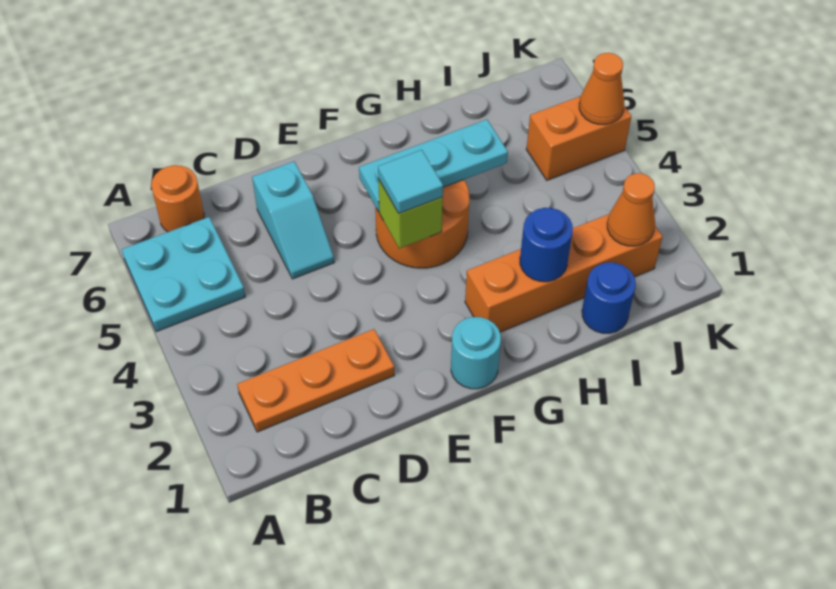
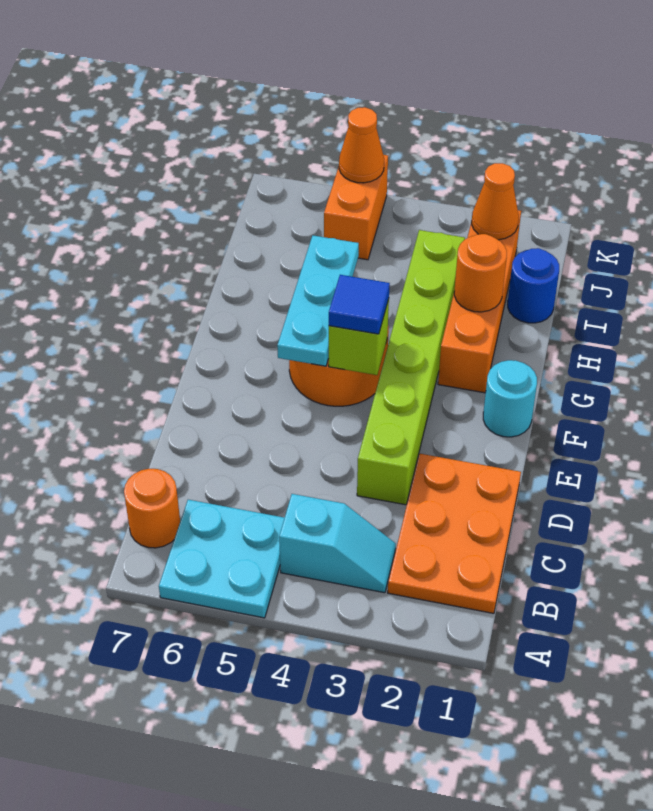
orange plate B2:D2 level 1 -> orange plate B1:D2 level 1
none -> lime brick D3:I3 level 1
cyan slope D5:D6 level 1 top 6 -> cyan slope B3:B4 level 1 top 4
cyan tile F4 level 3 -> blue tile F4 level 3
blue round brick H2 level 2 -> orange round brick H2 level 2

